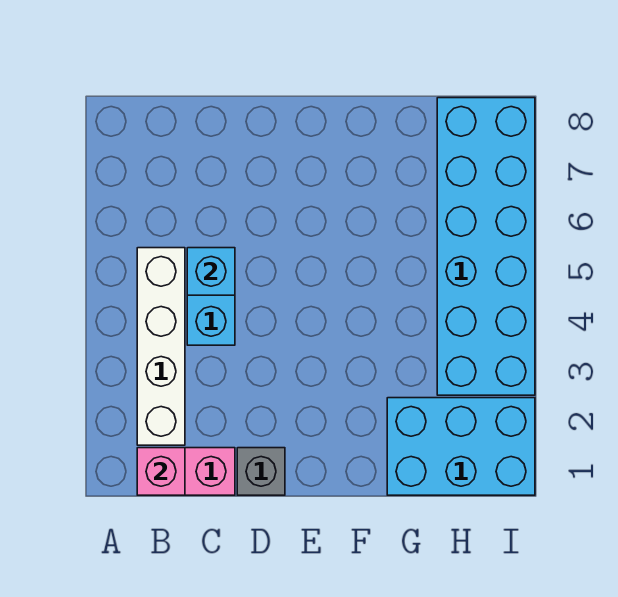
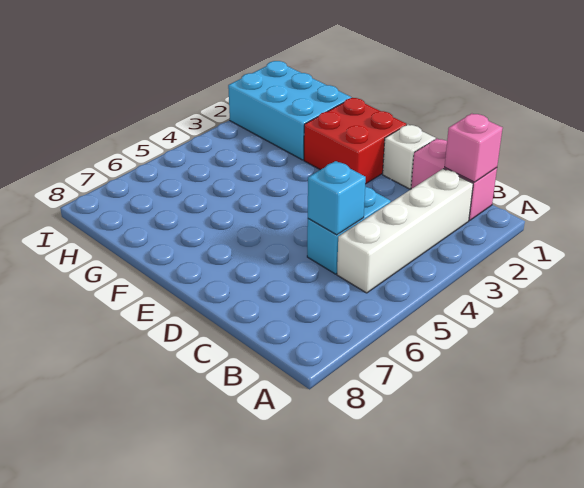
grey brick D1 level 1 -> white brick D1 level 1
none -> red brick E1:F2 level 1
cyan brick H3:I8 level 1 -> none

